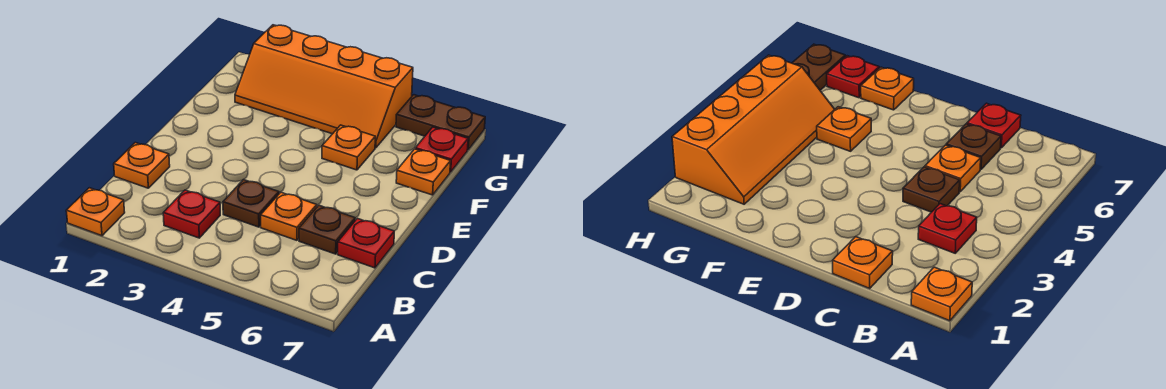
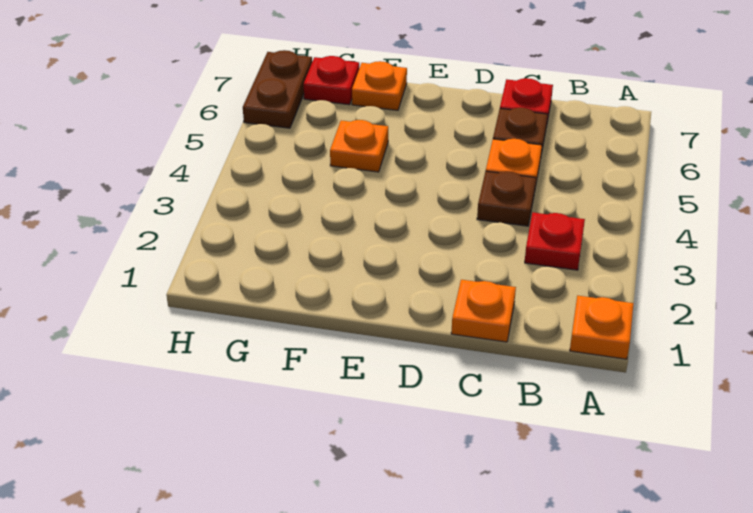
orange slope G2:H5 level 1 top H -> none

